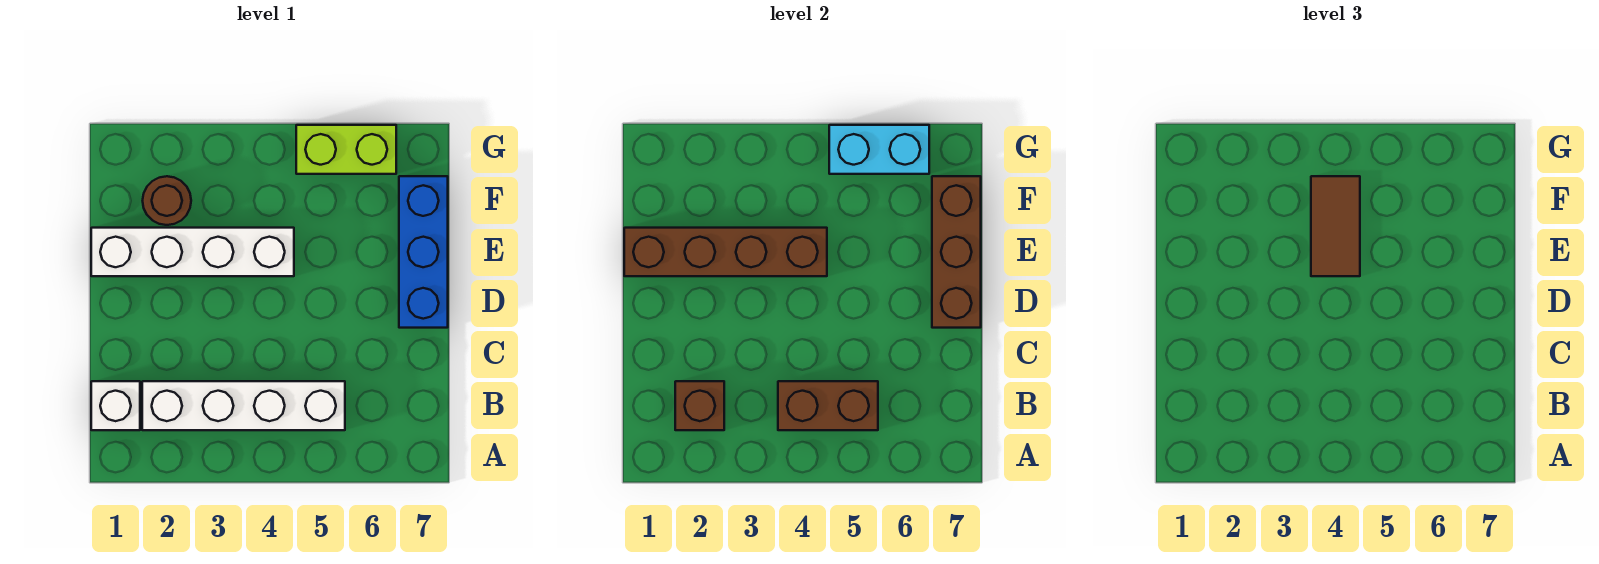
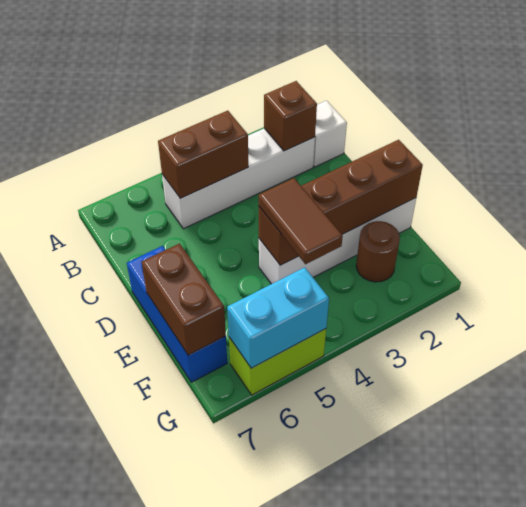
brown brick D7:F7 level 2 -> brown brick E7:F7 level 2

